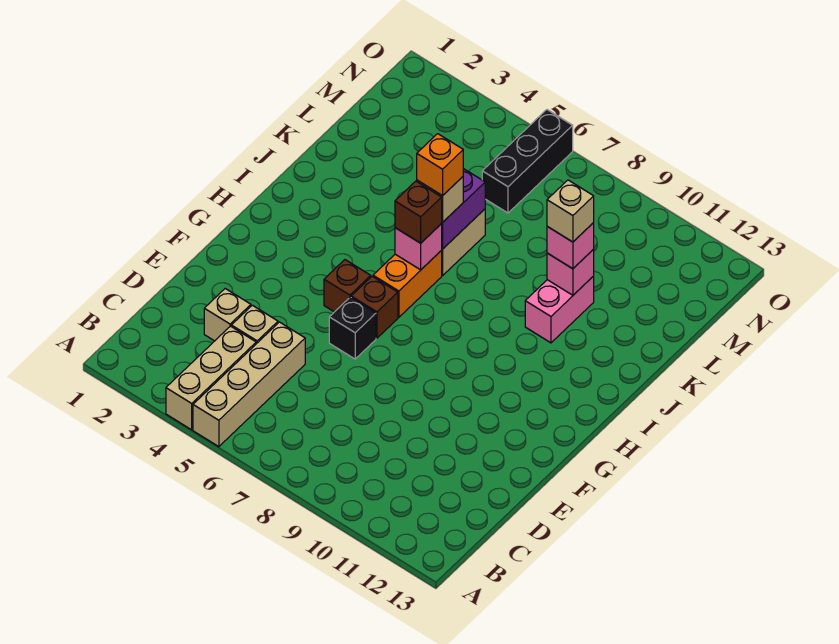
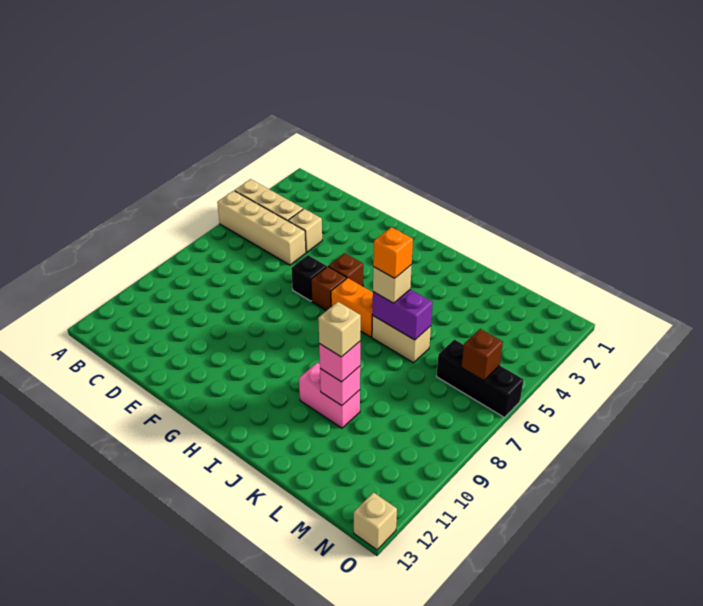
tan brick D3 level 1 -> tan brick O13 level 1
pink brick I6 level 2 -> none
brown brick I6 level 3 -> brown brick N6 level 2

